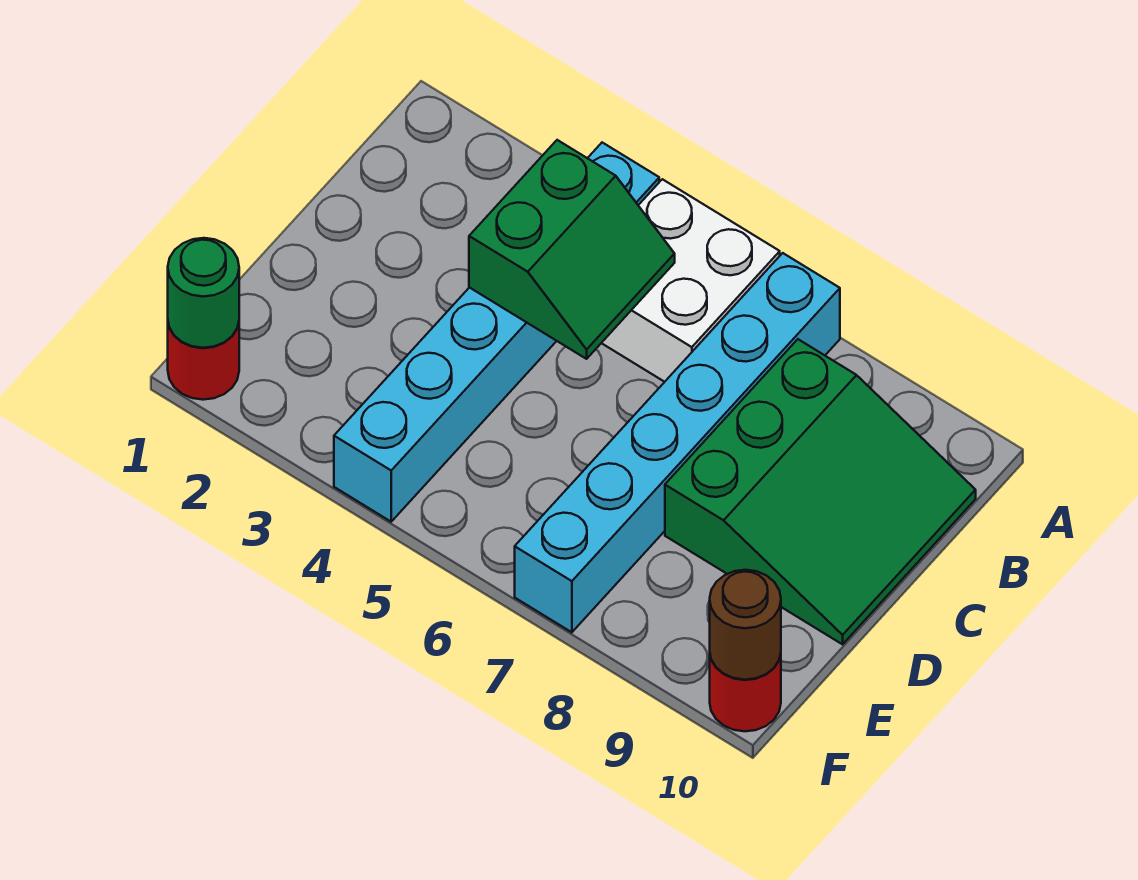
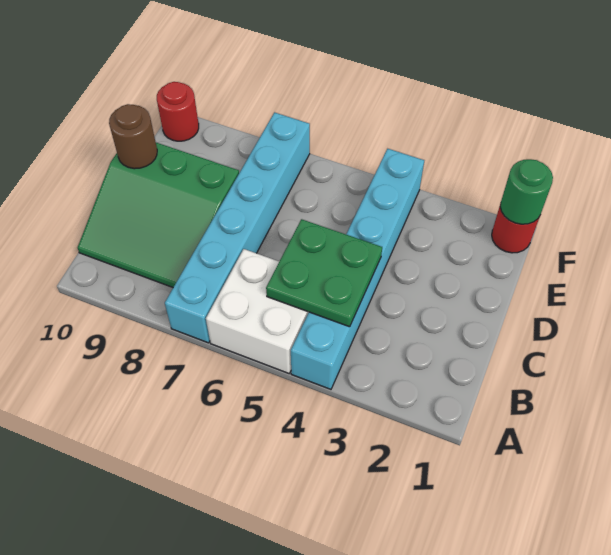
green slope B4:C5 level 2 top 4 -> green plate B4:C5 level 2
green slope B8:D10 level 1 top 8 -> green slope B8:D10 level 1 top D
brown round brick F10 level 2 -> brown round brick D10 level 2

